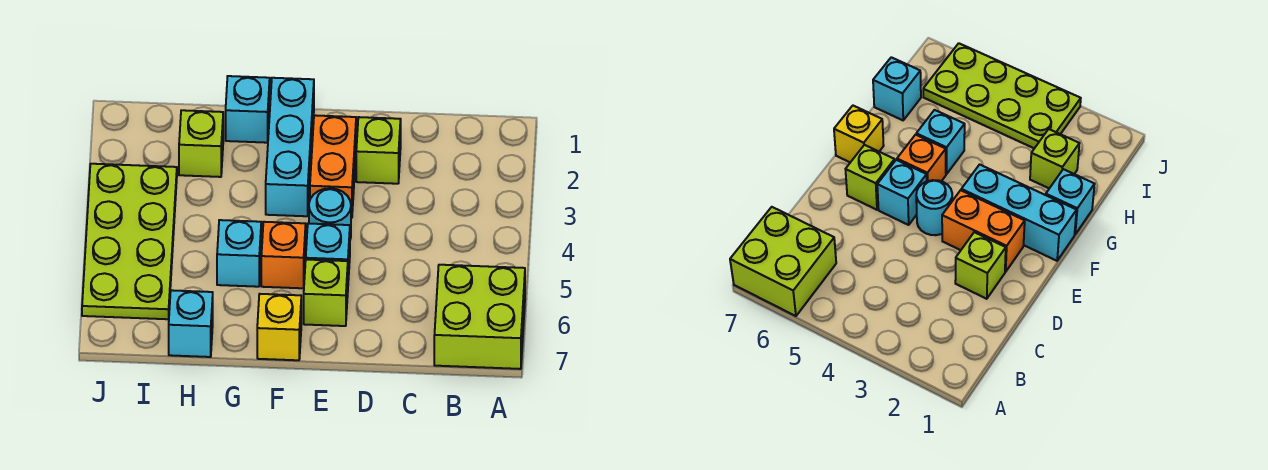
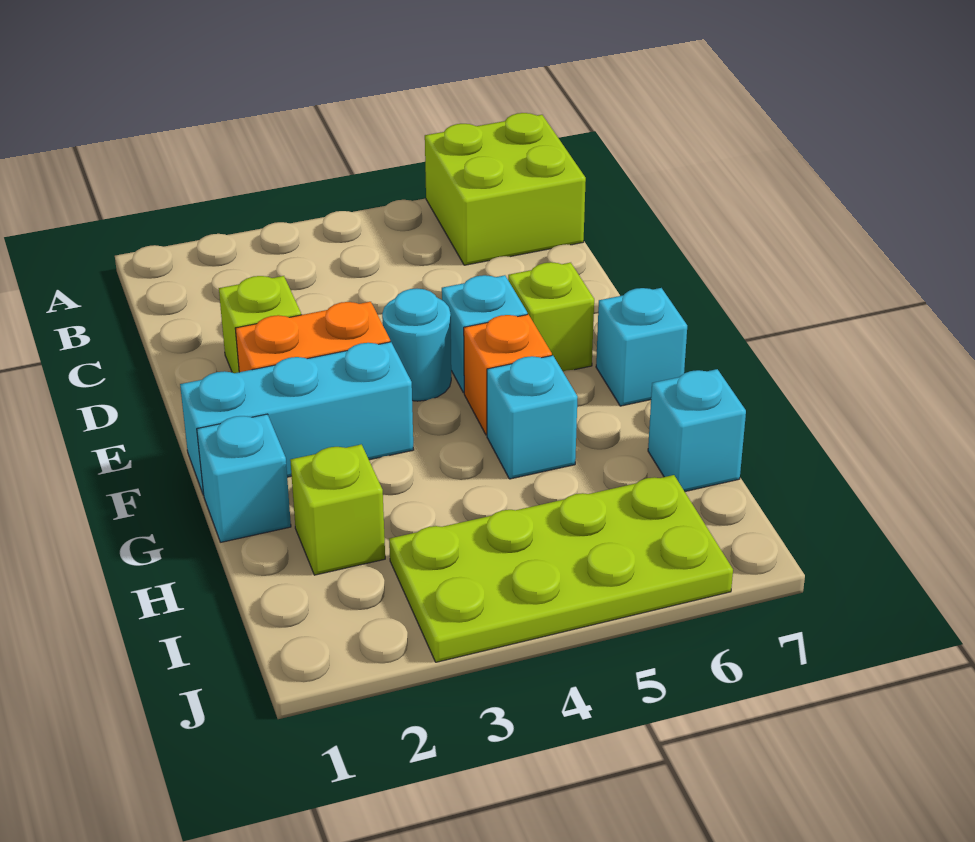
yellow brick F7 level 1 -> cyan brick F7 level 1

